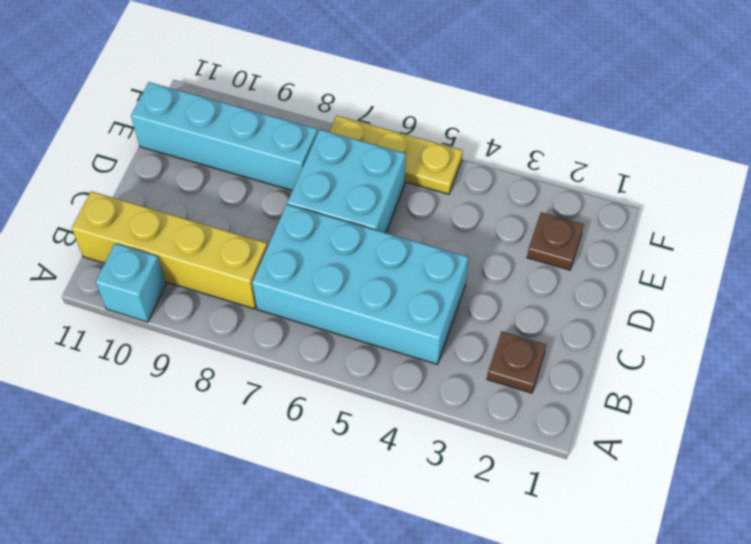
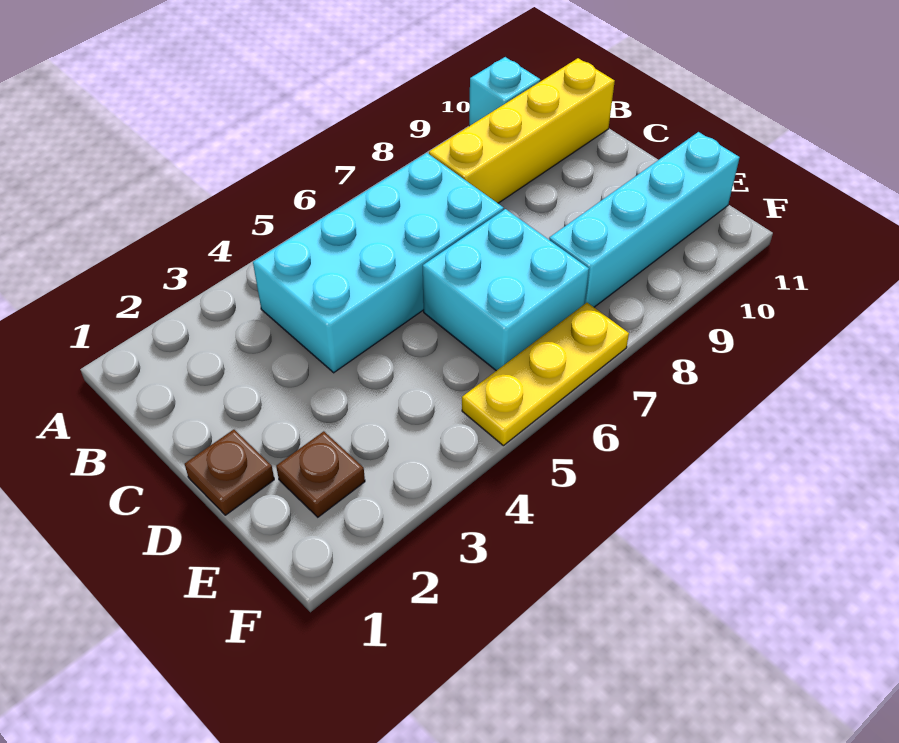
brown plate B2 level 1 -> brown plate D1 level 1

